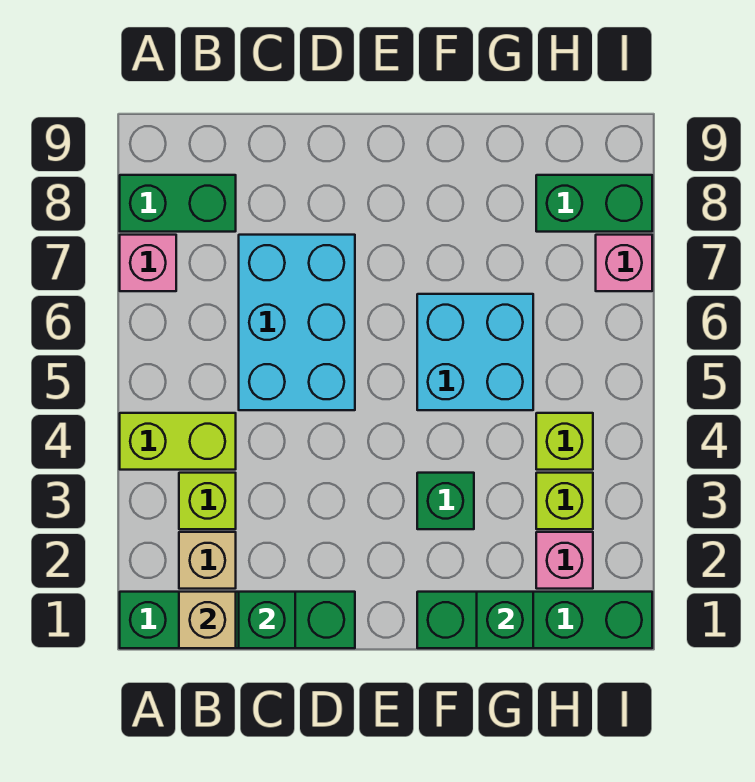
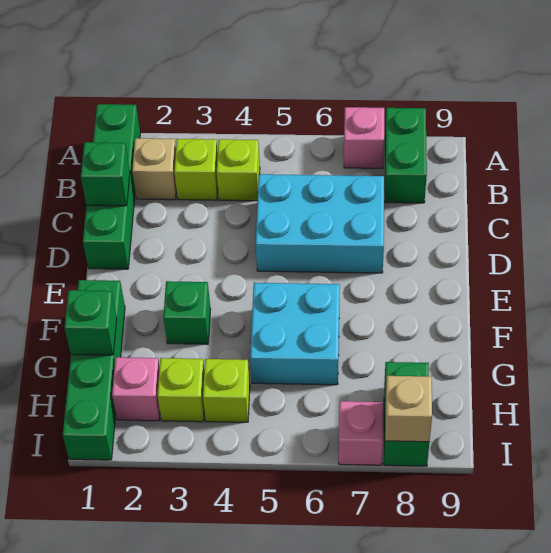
lime brick A4:B4 level 1 -> lime brick B4 level 1
tan brick B1 level 2 -> tan brick I8 level 2

